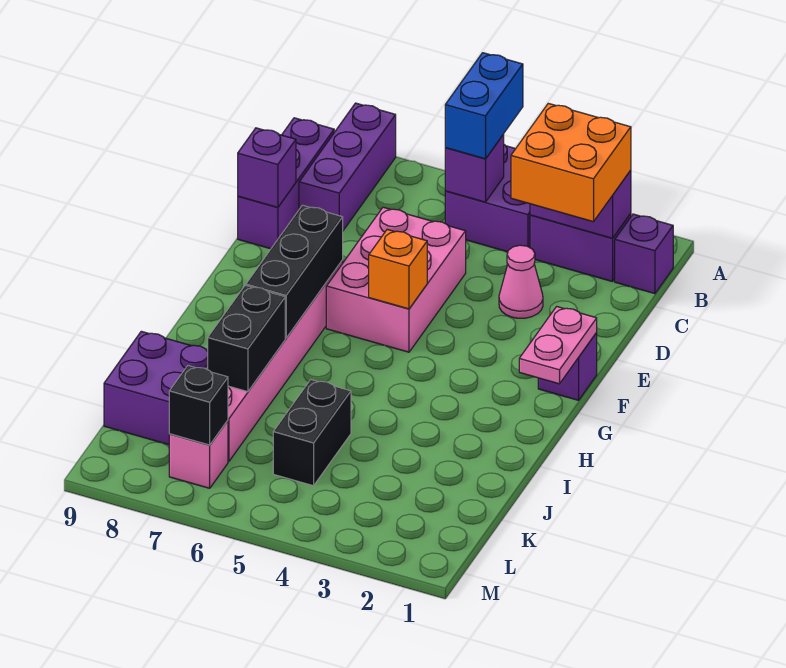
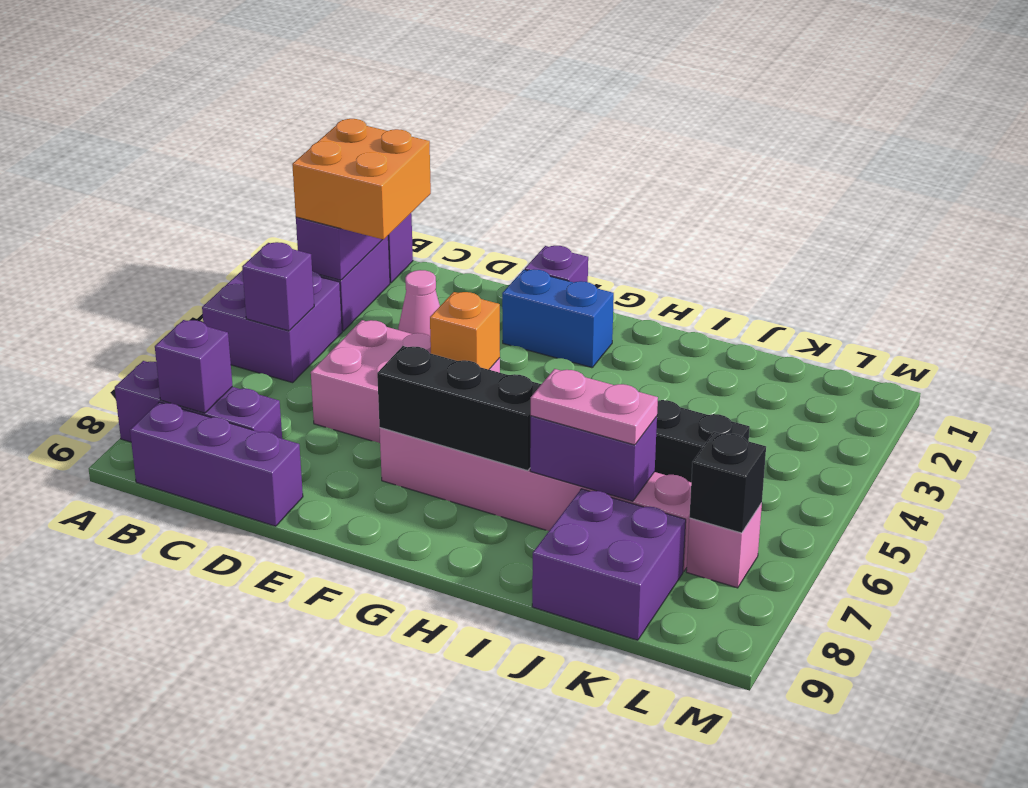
blue brick A5:B5 level 3 -> blue brick F2:G2 level 1
purple brick D9 level 2 -> purple brick B8 level 2
pink plate F1:G1 level 2 -> pink plate I7:J7 level 3
black brick I7:J7 level 2 -> purple brick I7:J7 level 2

